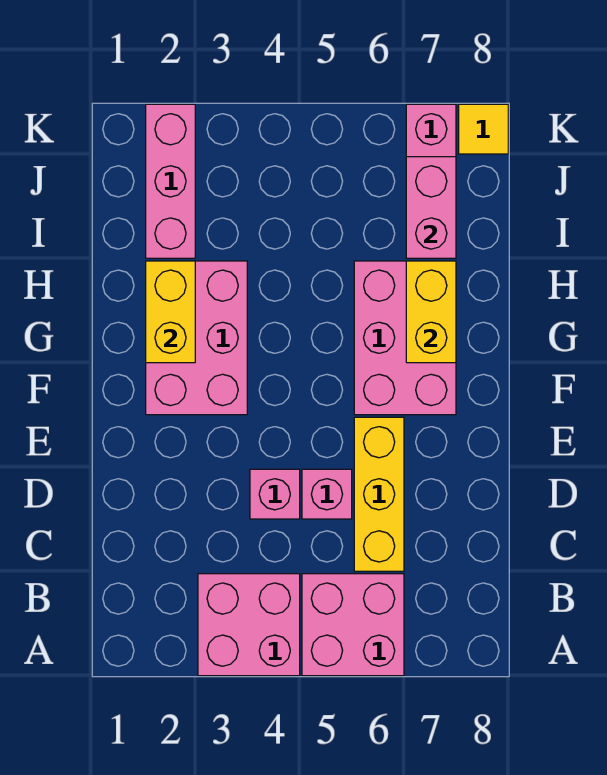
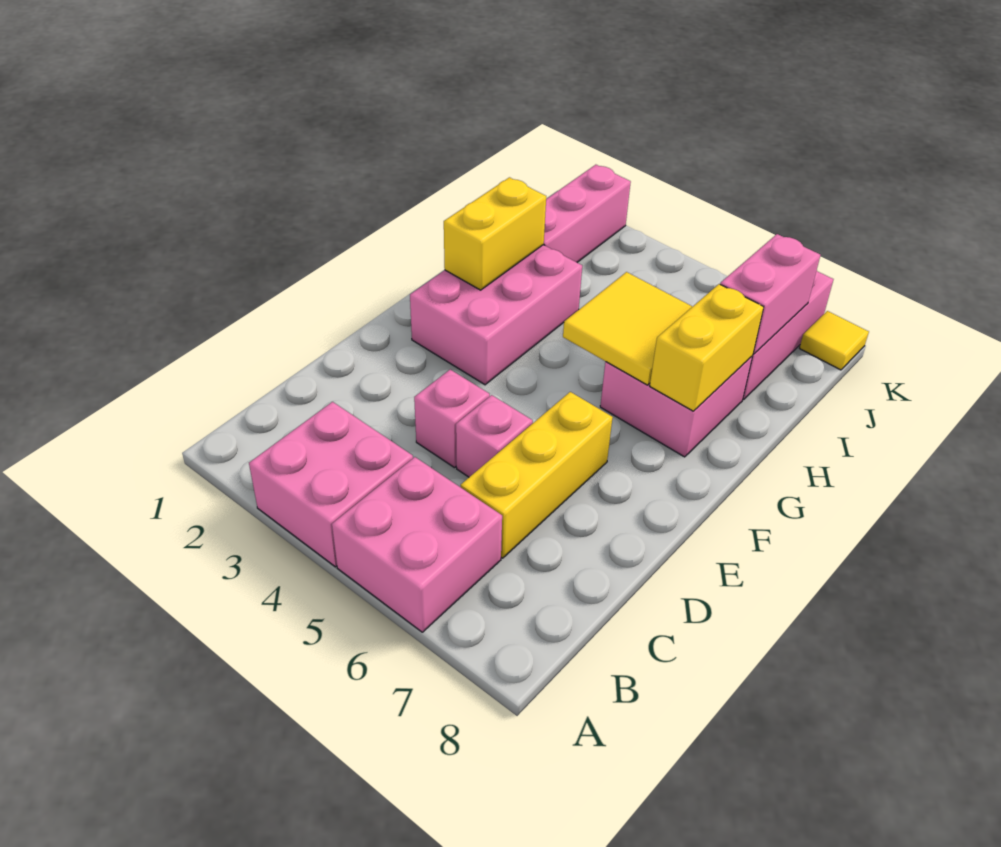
pink brick F6:H7 level 1 -> pink brick G6:H7 level 1
none -> yellow tile G5:H6 level 2

